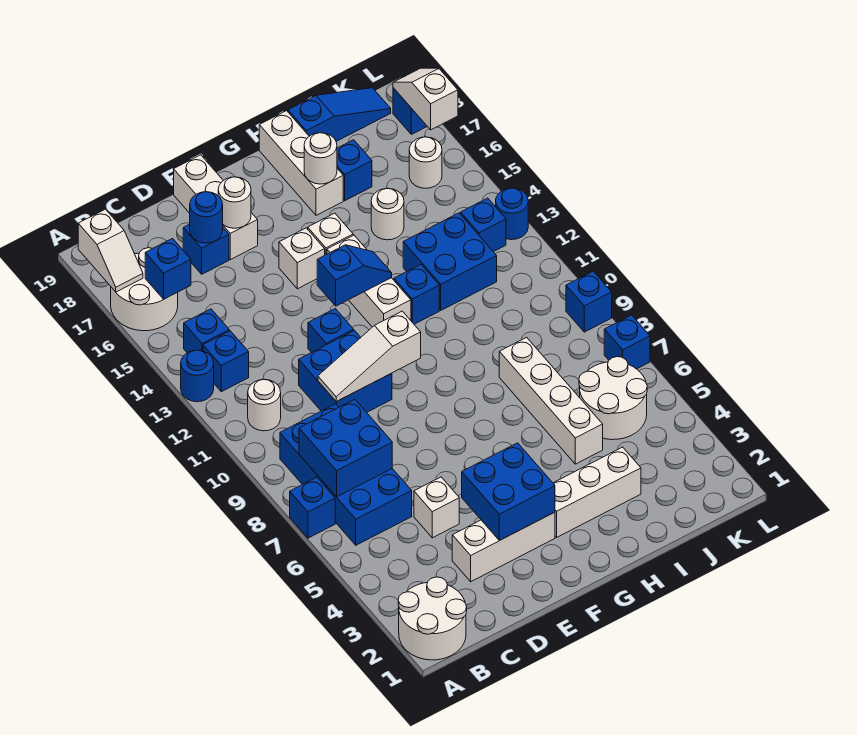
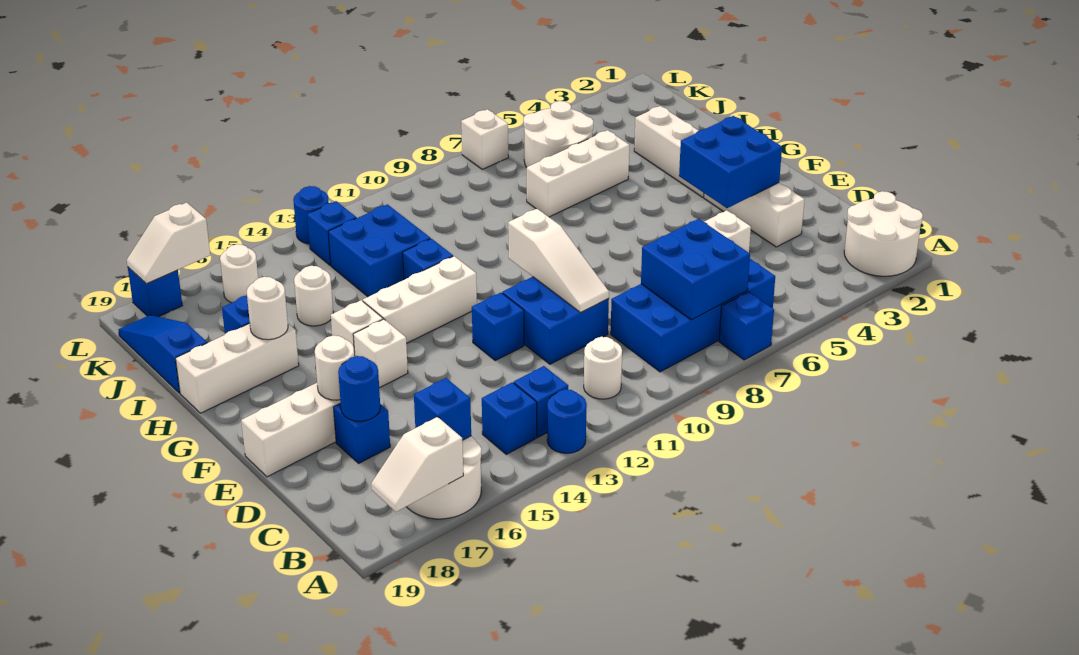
white slope A17:A18 level 2 top 18 -> white slope A17:A18 level 2 top 17
blue slope F13:G13 level 2 top F -> none
white brick I5:I8 level 1 -> white brick I5:I7 level 1
blue brick L7 level 1 -> white brick L7 level 1
blue brick L9 level 1 -> none

